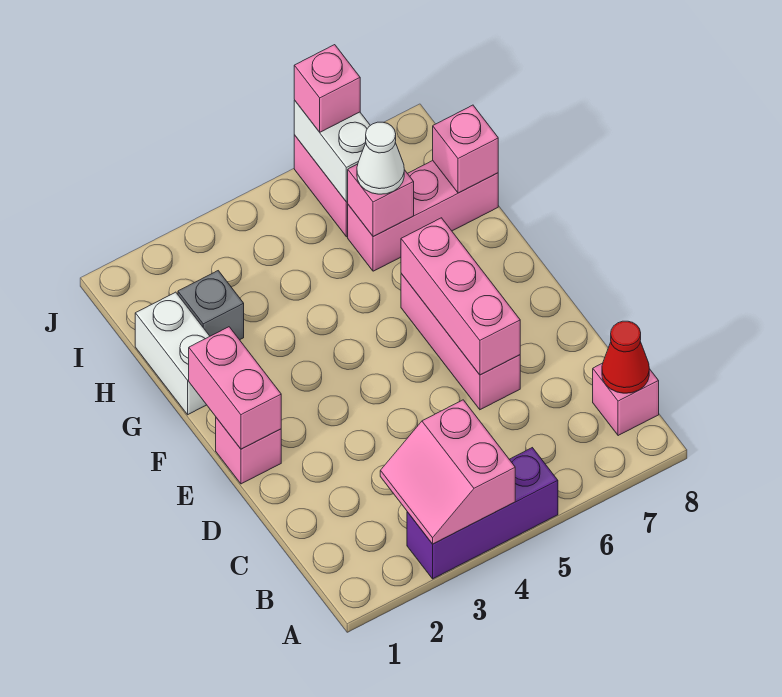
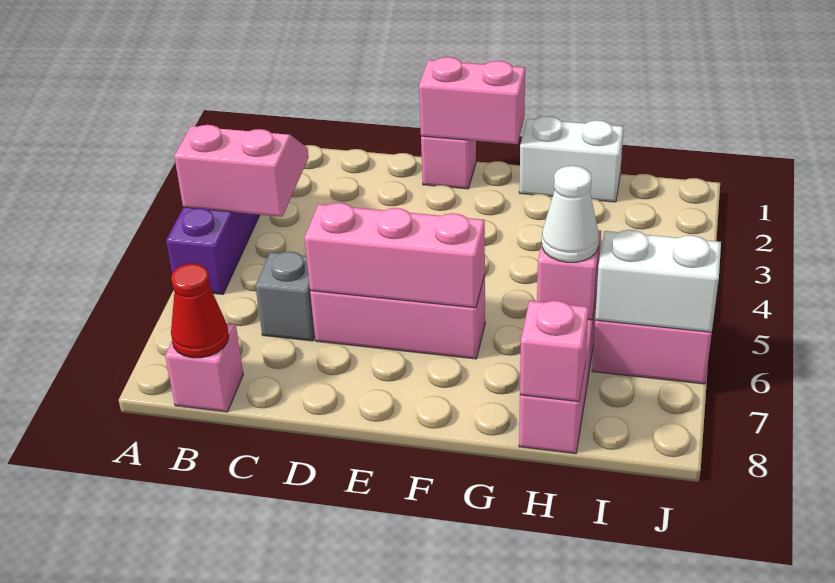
grey brick H2 level 1 -> grey brick C6 level 1
pink brick J6 level 3 -> none

